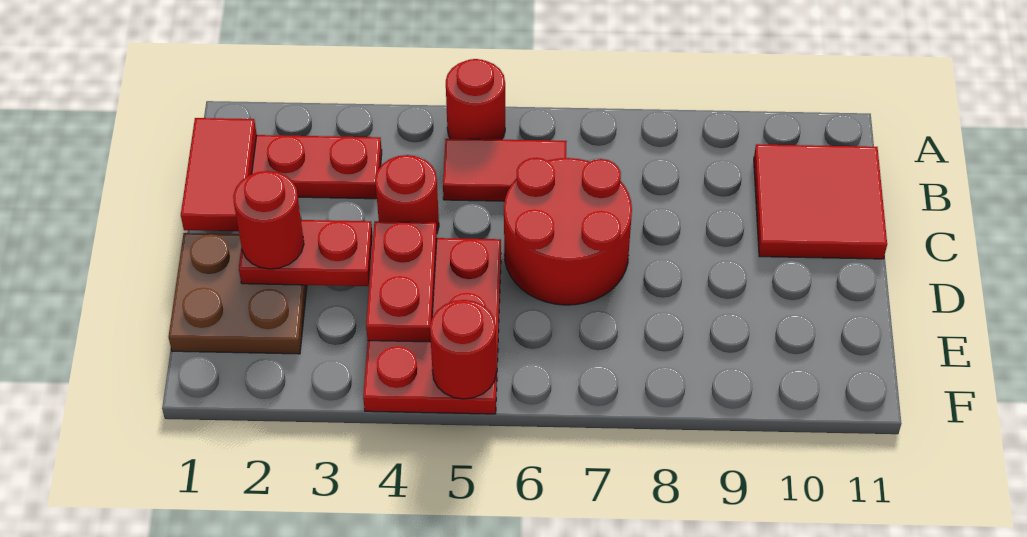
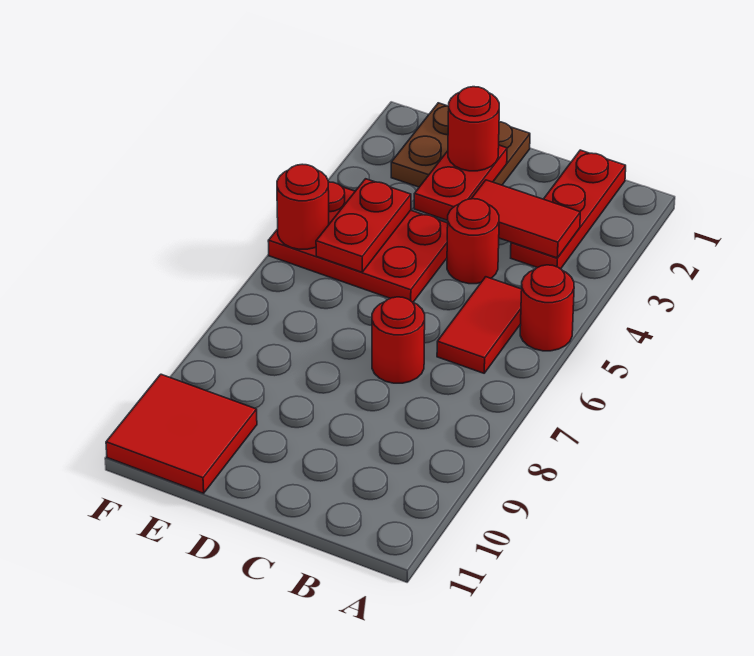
red tile B1:C1 level 2 -> red tile B3:C3 level 2
red tile B10:C11 level 1 -> red tile E10:F11 level 1
red round brick C6:D7 level 1 -> red round brick C7 level 1
red plate D4:E4 level 2 -> red plate E4:E5 level 2

